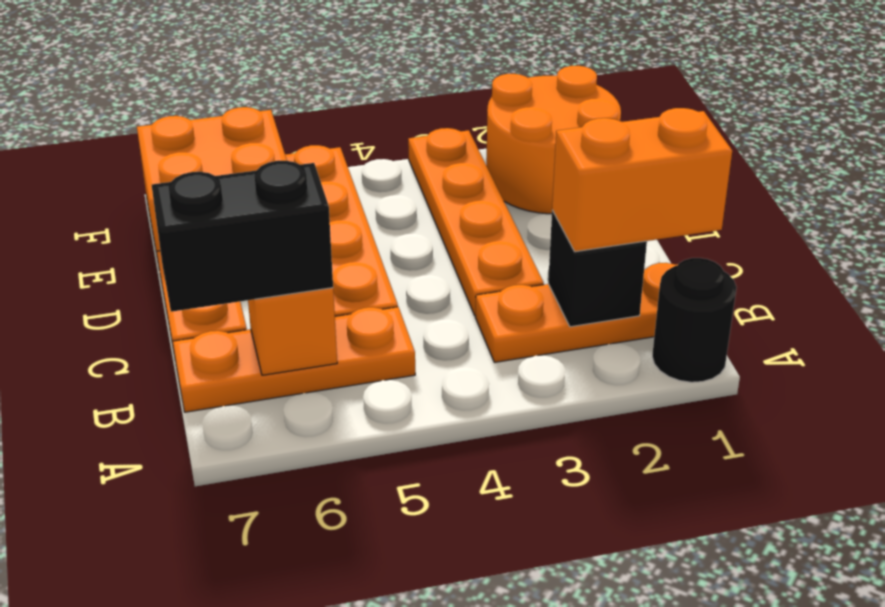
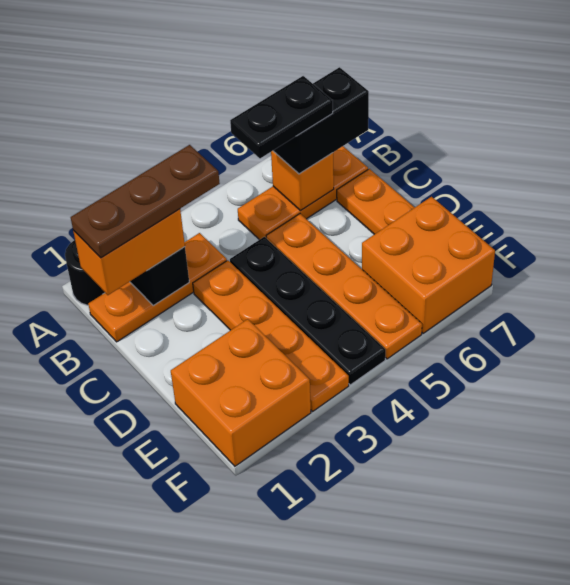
none -> brown plate B1:B3 level 4
none -> black plate B5:B6 level 4
none -> black plate C4:F4 level 1
orange round brick E1:F2 level 1 -> orange brick E1:F2 level 1

